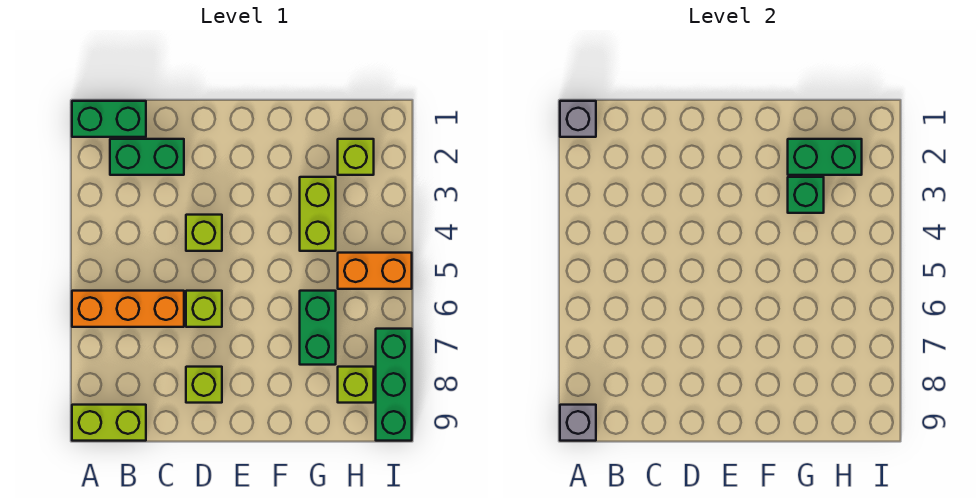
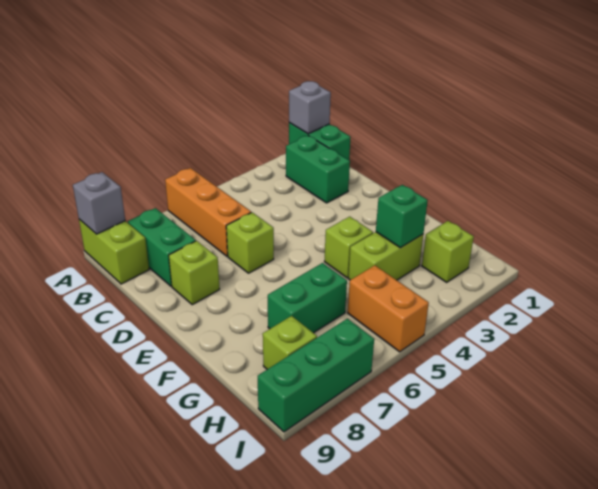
lime brick D4 level 1 -> lime brick F4 level 1
green brick G2:H2 level 2 -> green brick B8:C8 level 1

